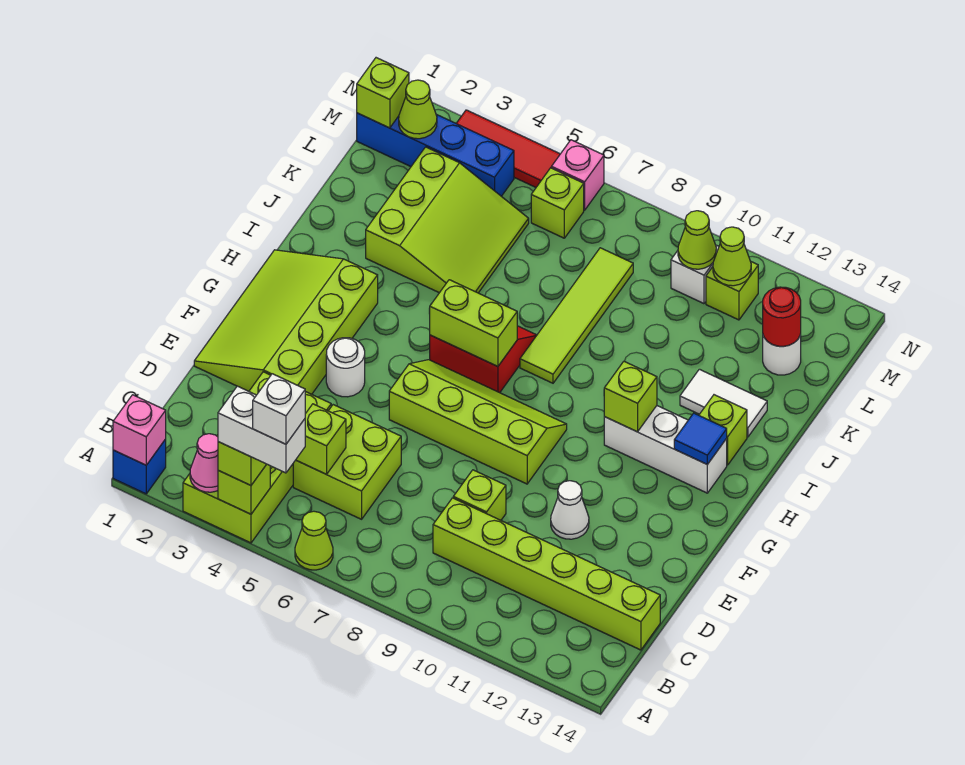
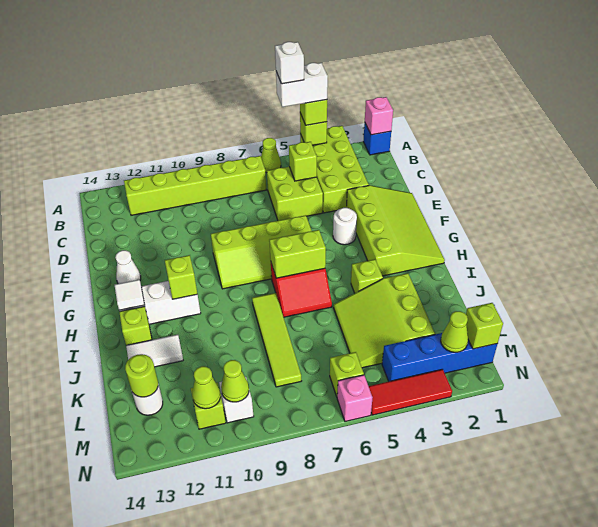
pink cone A3 level 2 -> none
lime brick C9:C14 level 1 -> lime brick B7:B12 level 1
lime brick D9 level 1 -> lime brick I4 level 1
white cone E11 level 1 -> white cone F13 level 1
blue tile H13 level 2 -> white tile H13 level 2
red round brick L13 level 2 -> lime round brick L13 level 2

